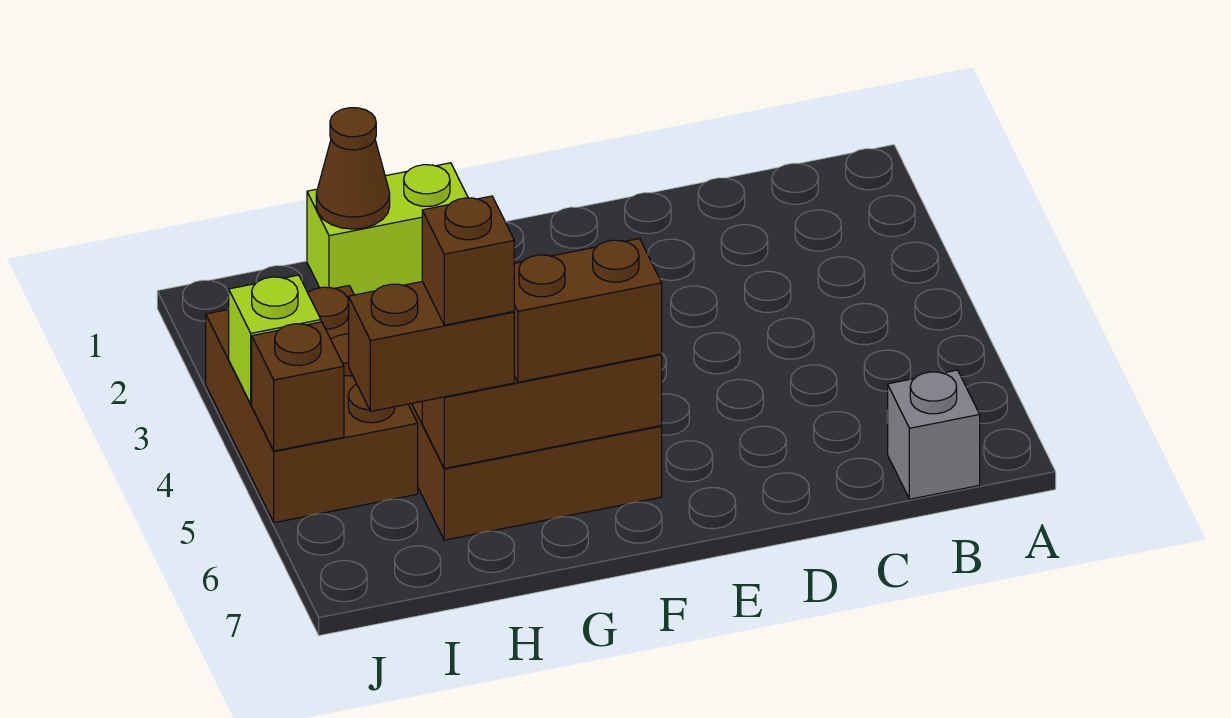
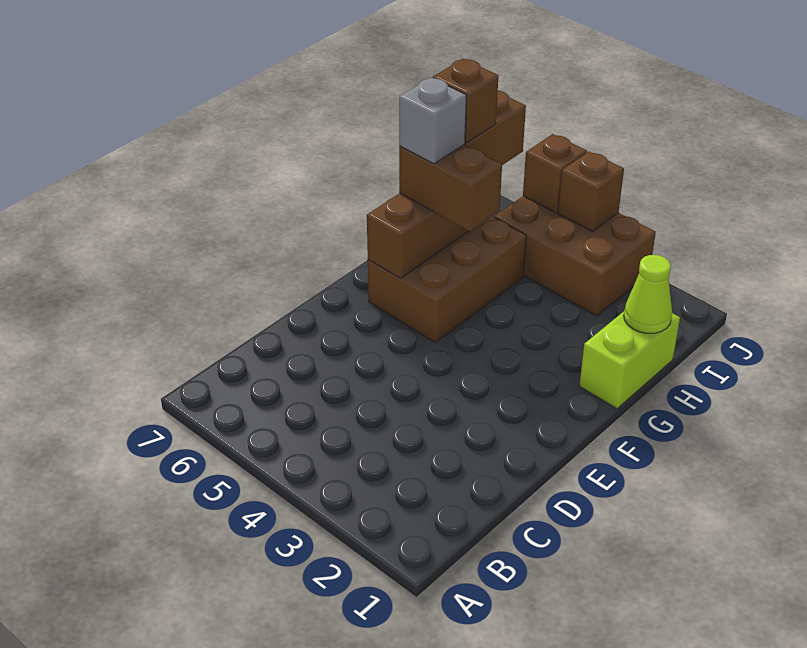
grey brick B7 level 1 -> grey brick G6 level 4
brown brick F6:G6 level 3 -> brown brick G5:G6 level 3
brown cone H1 level 2 -> lime cone H1 level 2
lime brick J4 level 2 -> brown brick J4 level 2

